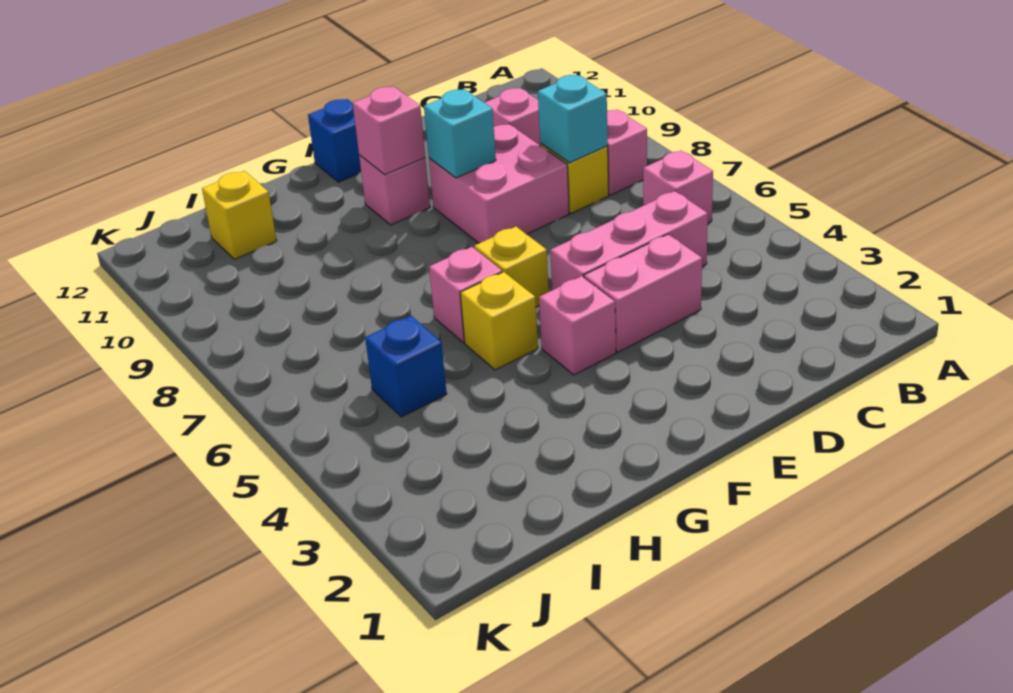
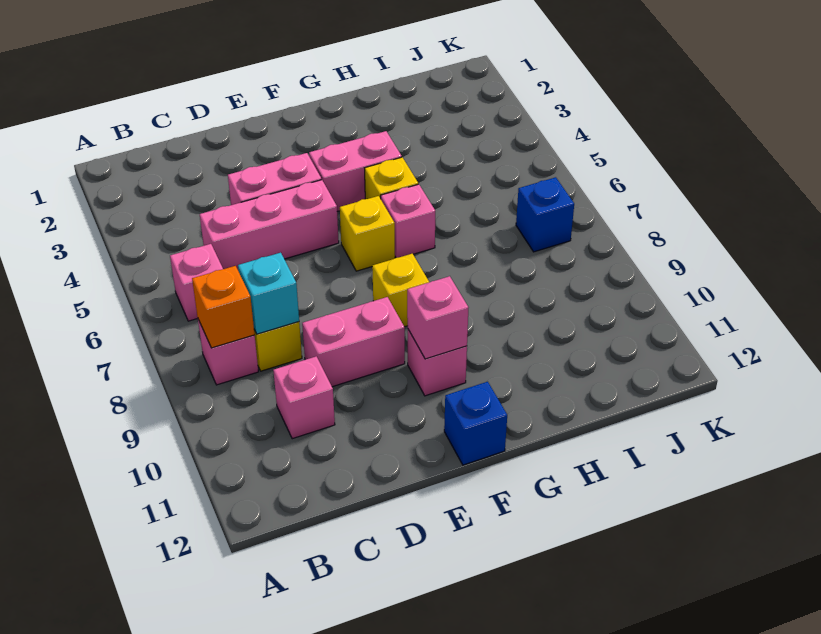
none -> orange brick B8 level 2
pink brick D8:E9 level 1 -> pink brick D9:E9 level 1
cyan brick E9 level 2 -> none
pink brick F4 level 1 -> pink brick F4:G4 level 1
blue brick I5 level 1 -> blue brick J7 level 1
yellow brick I11 level 1 -> yellow brick F8 level 1

